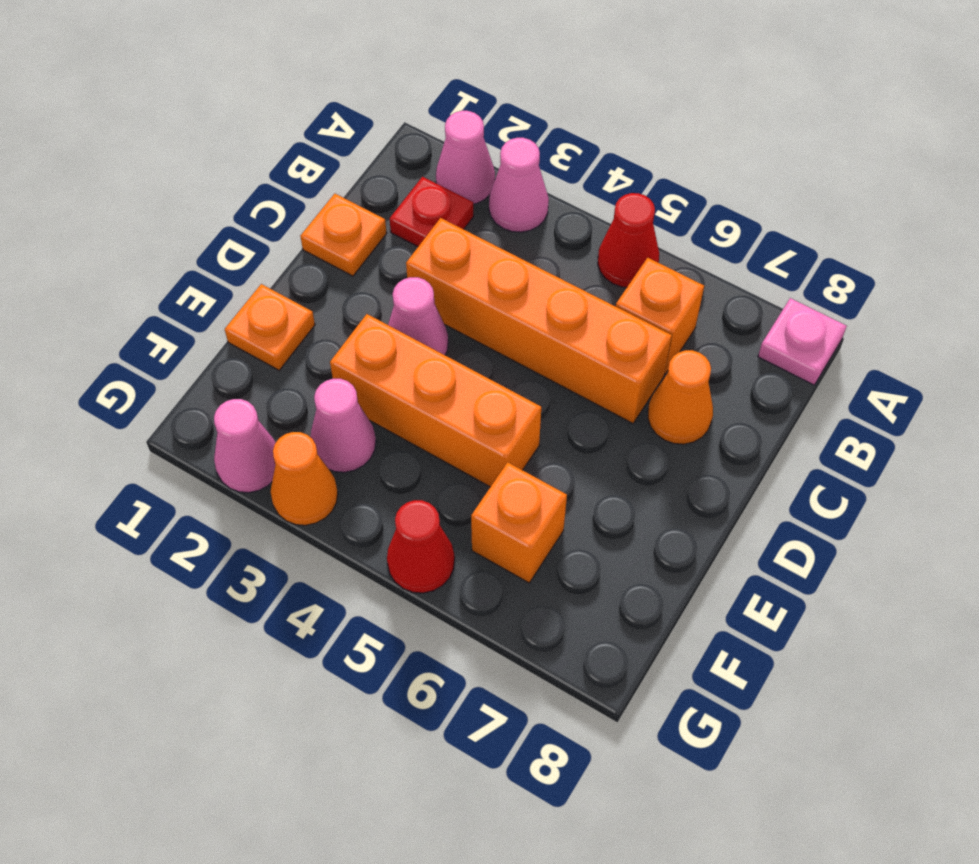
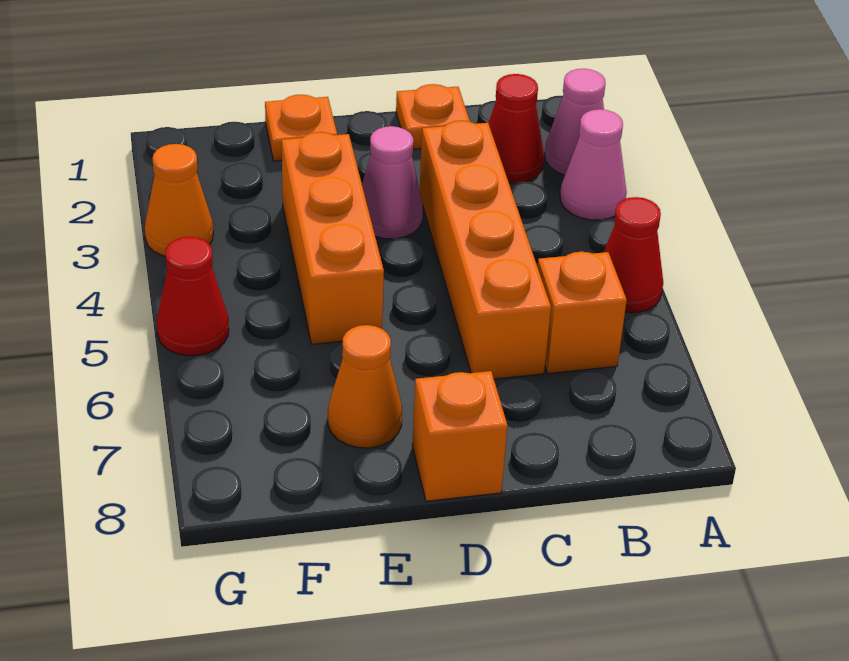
pink plate A8 level 1 -> none
red plate B2 level 1 -> red cone B2 level 1
orange cone C7 level 1 -> orange cone E7 level 1
pink cone F3 level 1 -> none
orange brick F6 level 1 -> orange brick D8 level 1
pink cone G2 level 1 -> none

